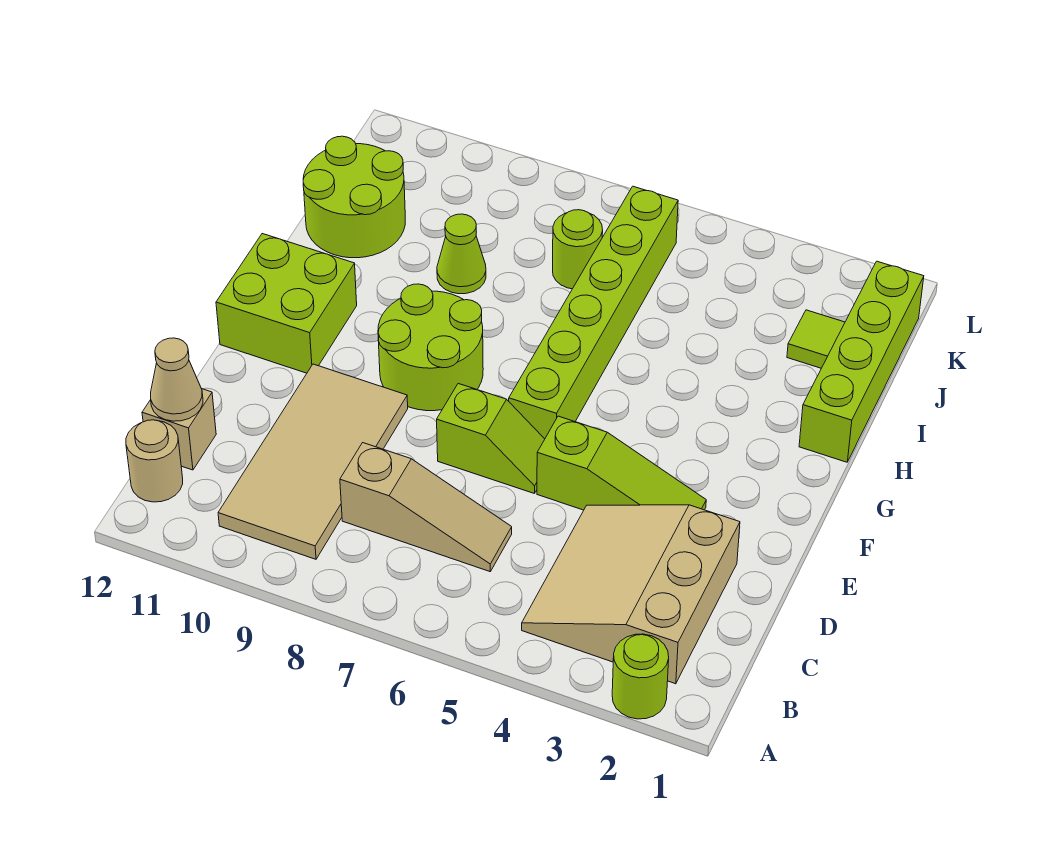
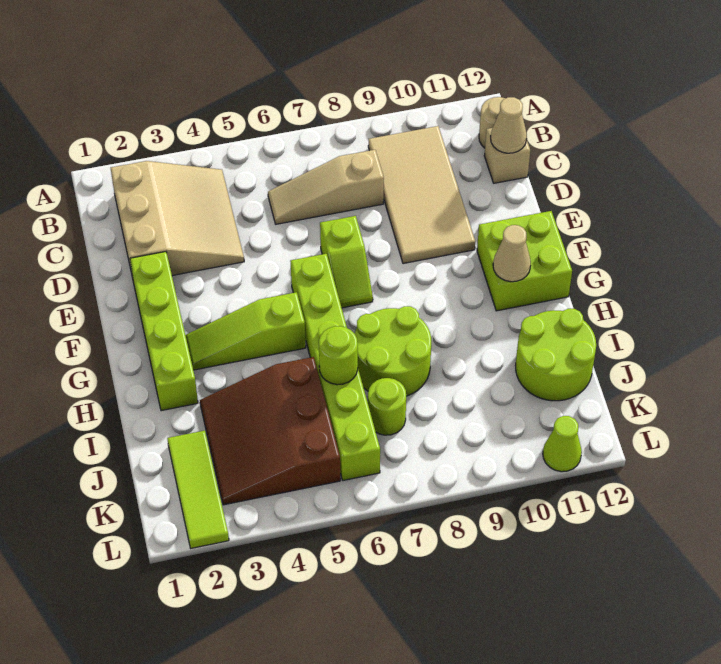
lime round brick A2 level 1 -> lime round brick I6 level 2
lime slope E3:E5 level 1 top 5 -> lime slope G3:G5 level 1 top 5
lime slope E6:E7 level 1 top 7 -> lime slope E7:F7 level 1 top E
lime round brick F8:G9 level 1 -> lime round brick H7:I8 level 1
none -> tan cone G11 level 2
lime brick H1:K1 level 1 -> lime brick E2:H2 level 1
none -> brown slope I3:K5 level 1 top 5
lime cone I9 level 1 -> lime cone L11 level 1
lime tile J2 level 1 -> lime tile J2:L2 level 1

